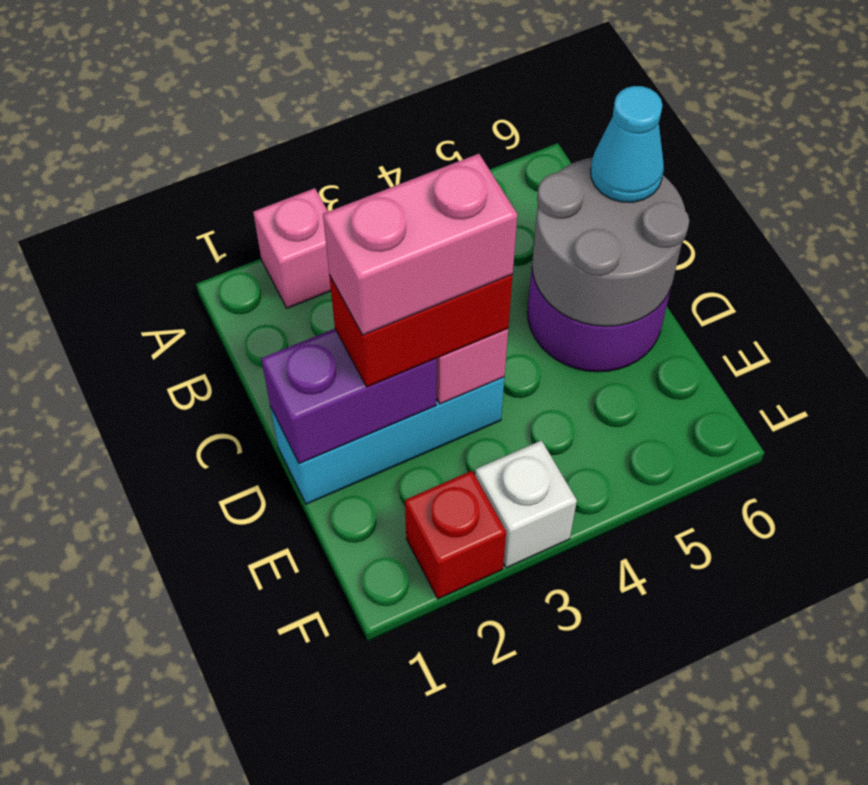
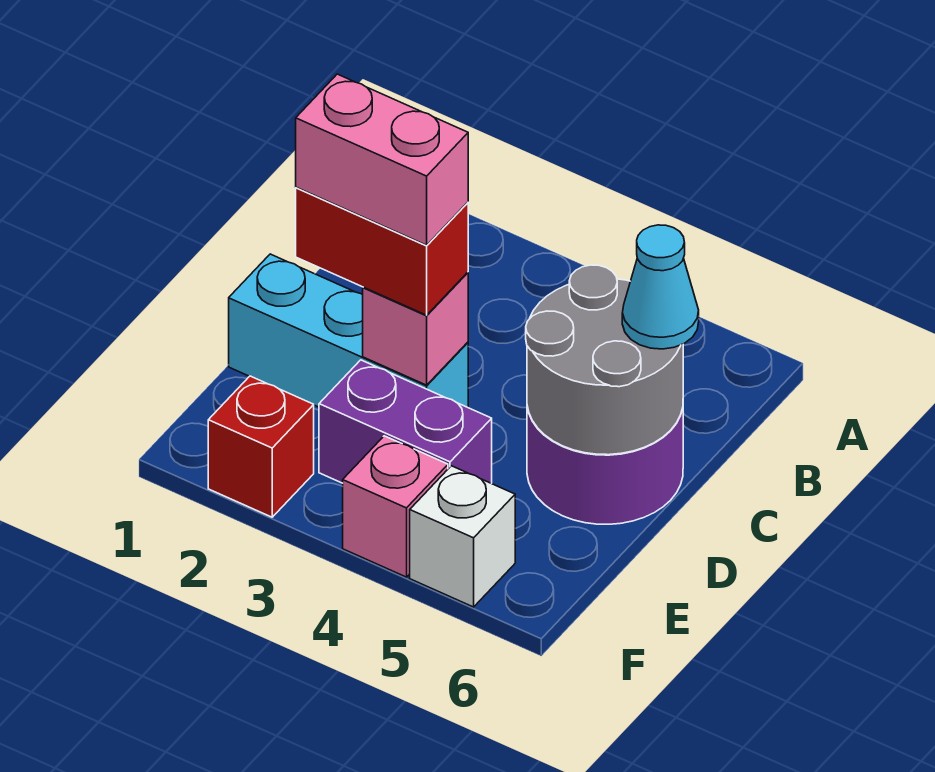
pink brick A2 level 1 -> pink brick F4 level 1
purple brick D1:D2 level 2 -> purple brick E3:E4 level 1
white brick F3 level 1 -> white brick F5 level 1

